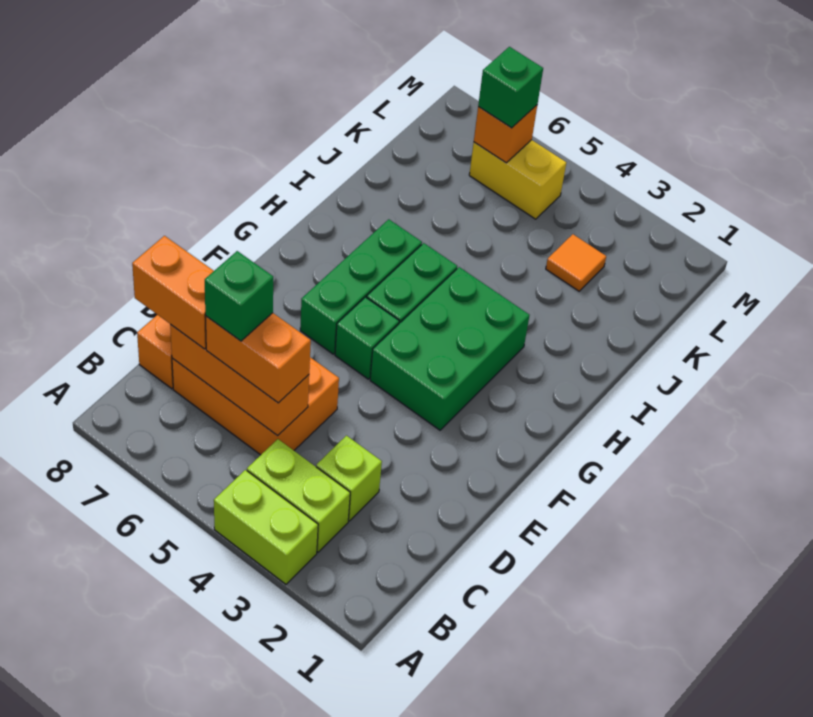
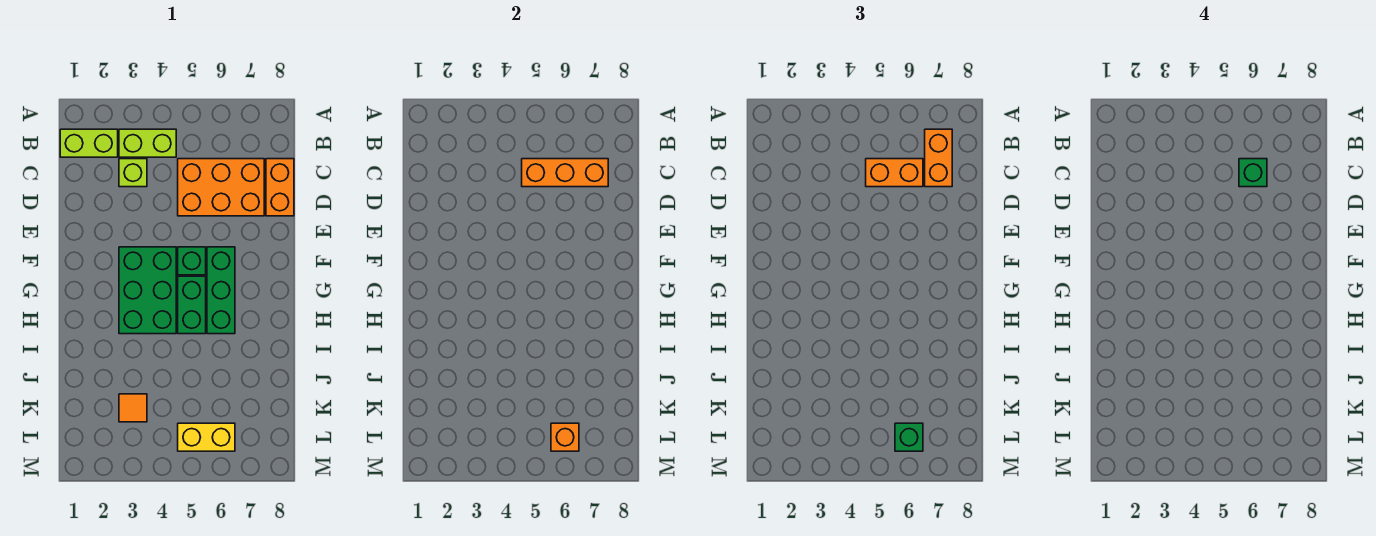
lime brick A3:A4 level 1 -> lime brick B1:B2 level 1
orange brick C7:C8 level 3 -> orange brick B7:C7 level 3

